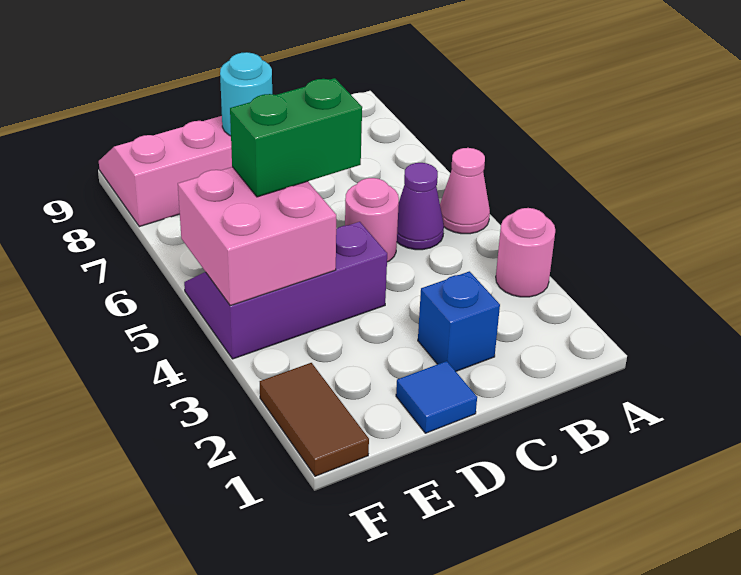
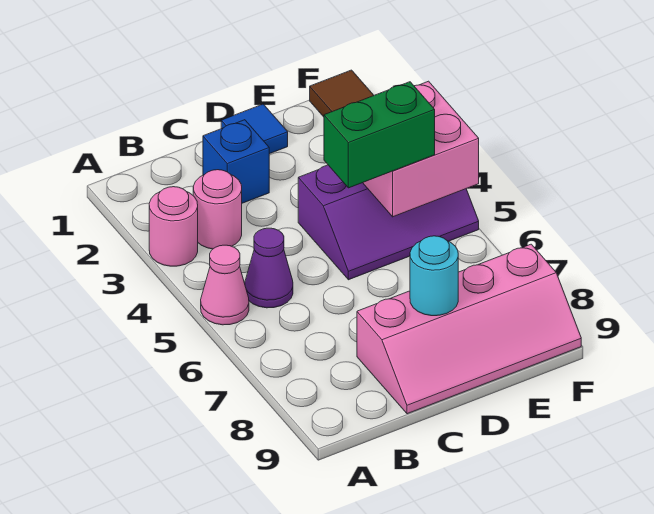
pink round brick C5 level 1 -> pink round brick B3 level 1

